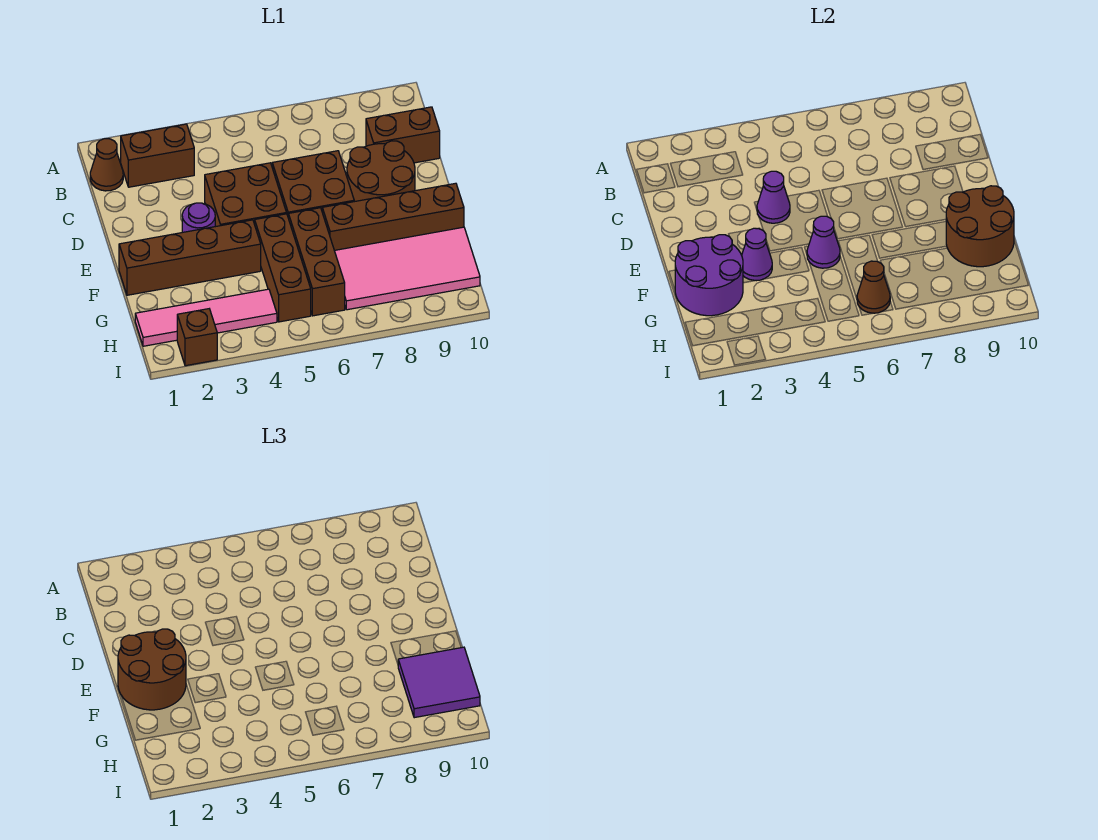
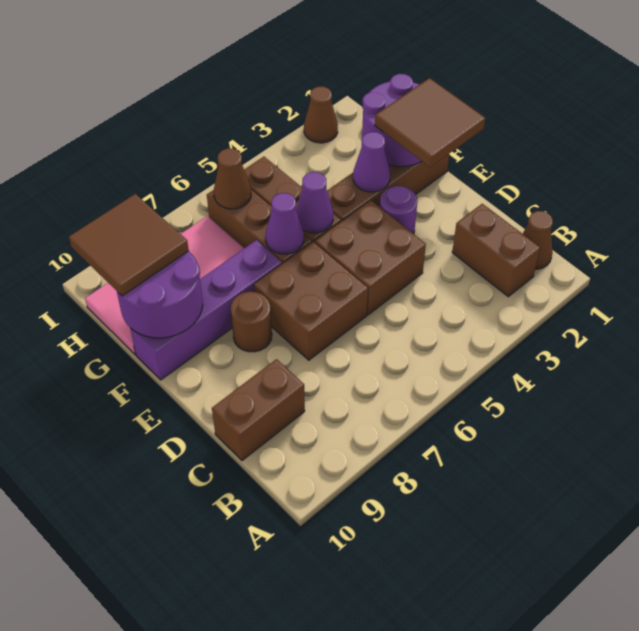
brown brick B2:B3 level 1 -> brown brick B2:C2 level 1
purple cone D4 level 2 -> purple cone F6 level 2
brown round brick D8:E9 level 1 -> brown round brick E8 level 1
brown round brick E1:F2 level 3 -> brown tile E1:F2 level 3
brown brick F7:F10 level 1 -> purple brick F7:F10 level 1
brown round brick F9:G10 level 2 -> purple round brick F9:G10 level 2
purple tile G9:H10 level 3 -> brown tile G9:H10 level 3
pink tile H1:H4 level 1 -> none
brown brick I2 level 1 -> brown cone I2 level 1

